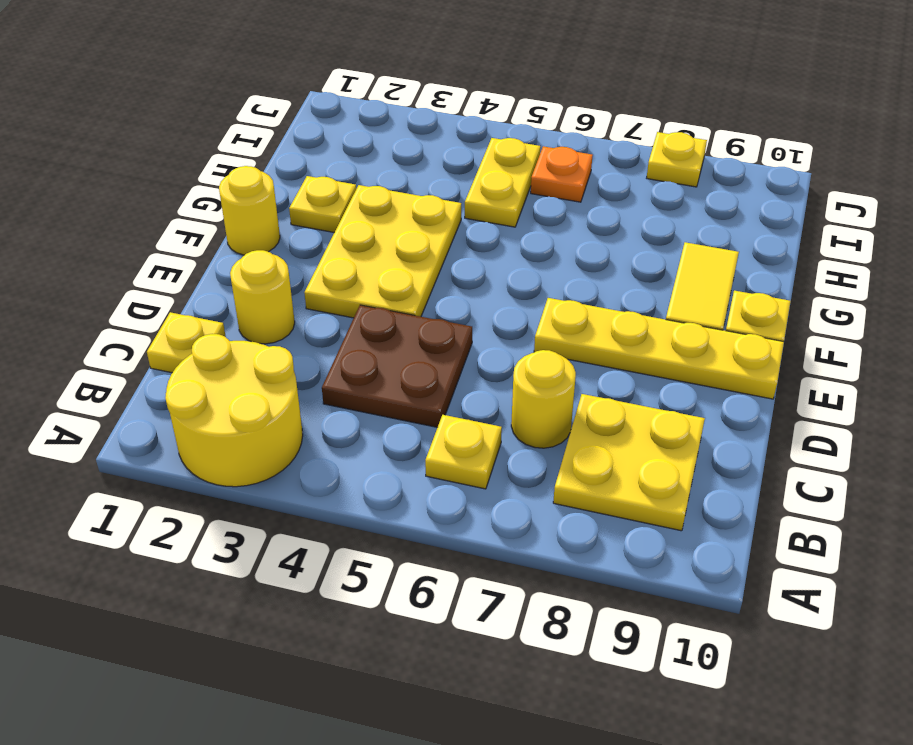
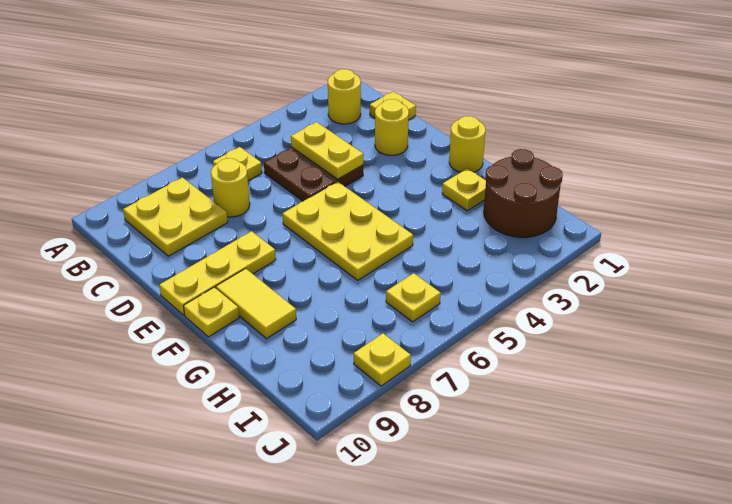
yellow round brick A2:B3 level 1 -> yellow round brick B2 level 1
yellow plate E3:G4 level 1 -> yellow plate E5:G6 level 1
yellow plate E7:E10 level 1 -> yellow plate E8:E10 level 1
none -> brown round brick H1:I2 level 1
yellow plate H5:I5 level 1 -> yellow plate C4:D4 level 2
orange plate I6 level 1 -> yellow plate I6 level 1

